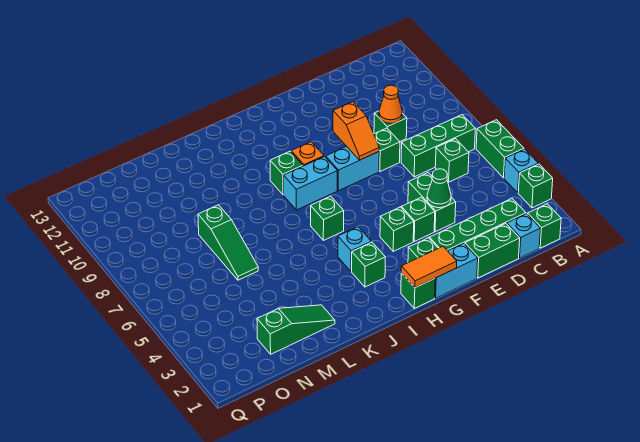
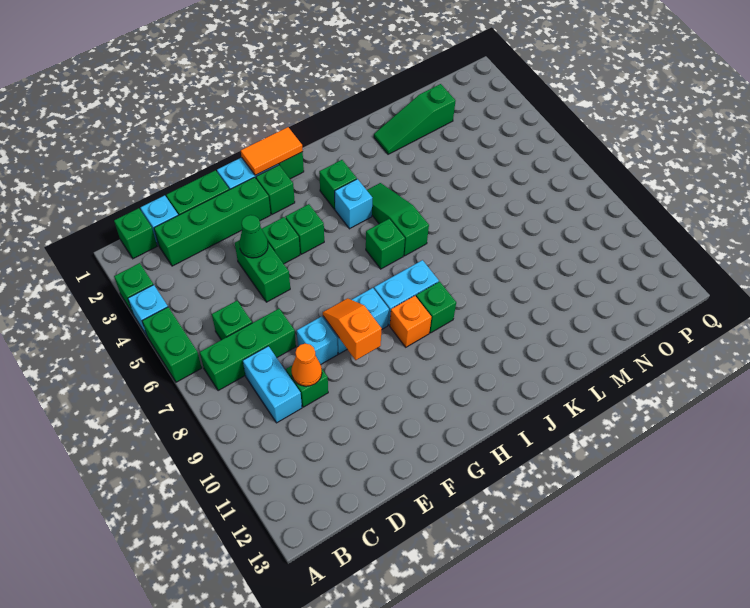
none -> cyan brick C8:C9 level 1
green brick E8 level 1 -> cyan brick E8 level 1
green slope M6:M8 level 1 top 8 -> green slope J4:J6 level 1 top 6

